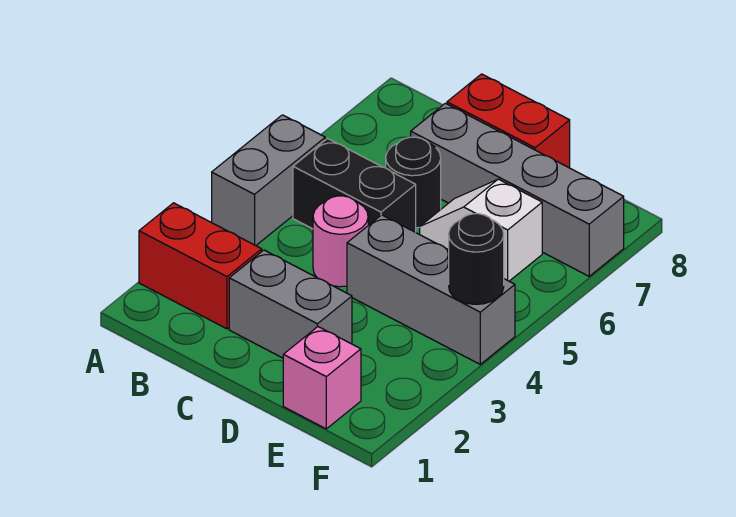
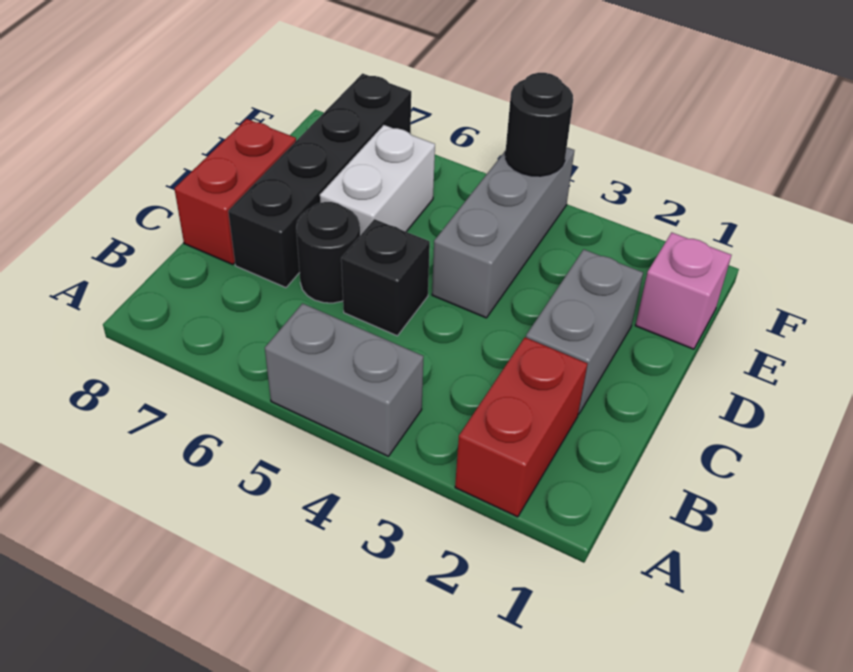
black brick B5:C5 level 1 -> black brick C5 level 1
pink round brick C4 level 1 -> none
grey brick C7:F7 level 1 -> black brick C7:F7 level 1
white slope D6:E6 level 1 top E -> white brick D6:E6 level 1

